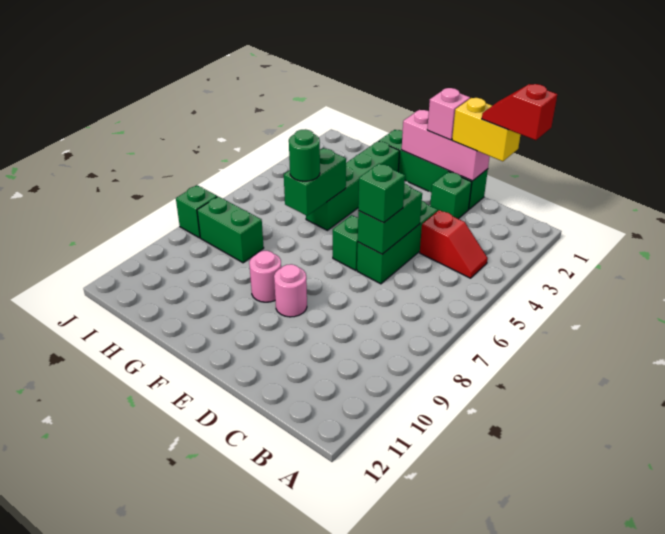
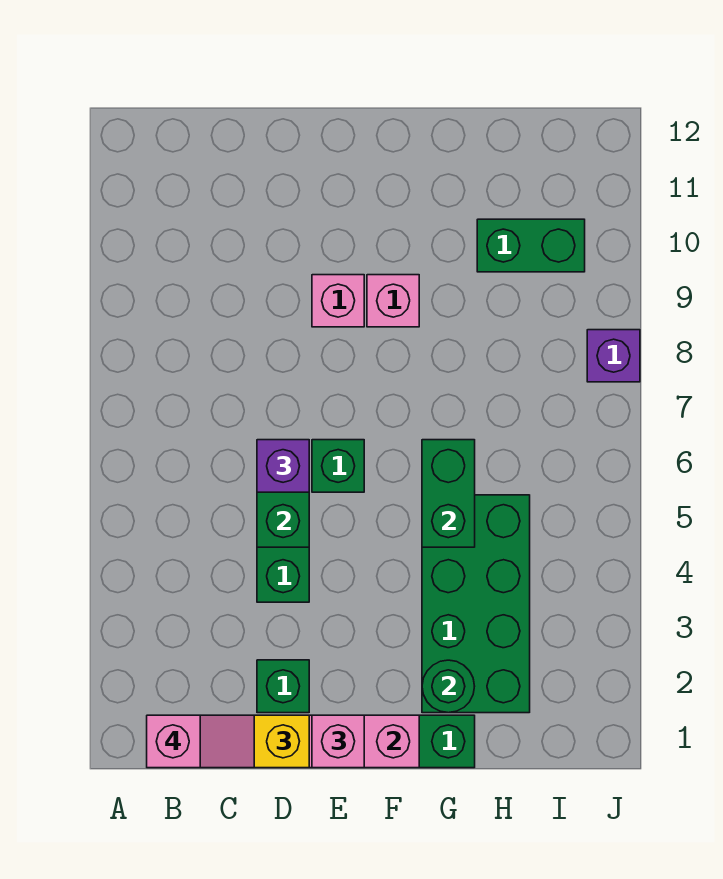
red slope B1:C1 level 4 top B -> pink slope B1:C1 level 4 top B
red slope B4:C4 level 1 top C -> none
green brick D6 level 3 -> purple brick D6 level 3
pink round brick E9 level 1 -> pink brick E9 level 1
pink round brick F9 level 1 -> pink brick F9 level 1
green brick G2:G5 level 1 -> green brick G2:H5 level 1
green round brick G6 level 3 -> green round brick G2 level 2
green brick H8:I8 level 1 -> green brick H10:I10 level 1
green brick J8 level 1 -> purple brick J8 level 1

